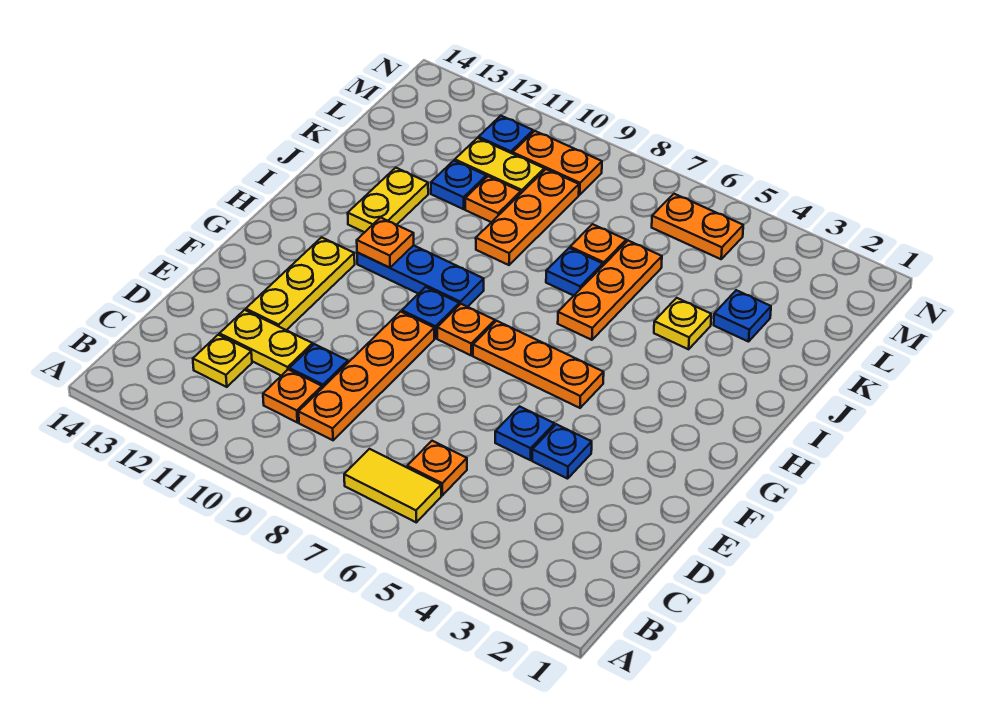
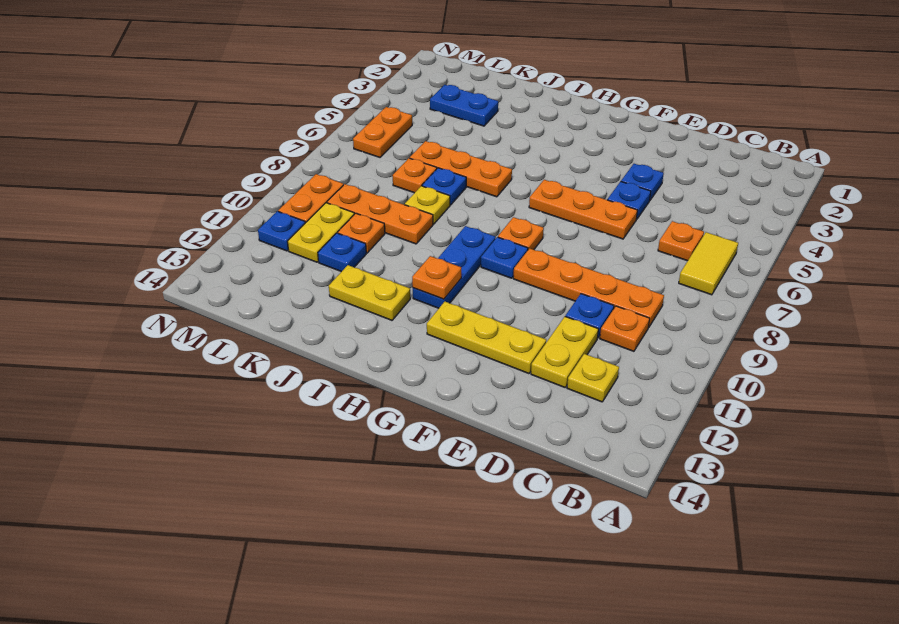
orange plate G5:G7 level 1 -> orange plate E6:G6 level 1
yellow plate J4 level 1 -> yellow plate J8 level 1
blue plate K3 level 1 -> blue plate K3:L3 level 1

